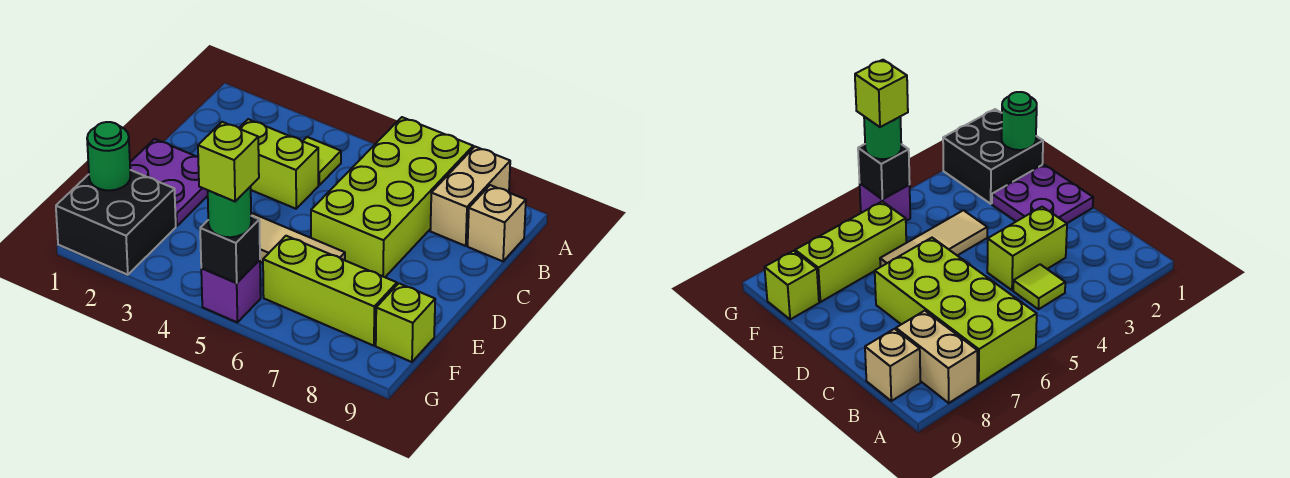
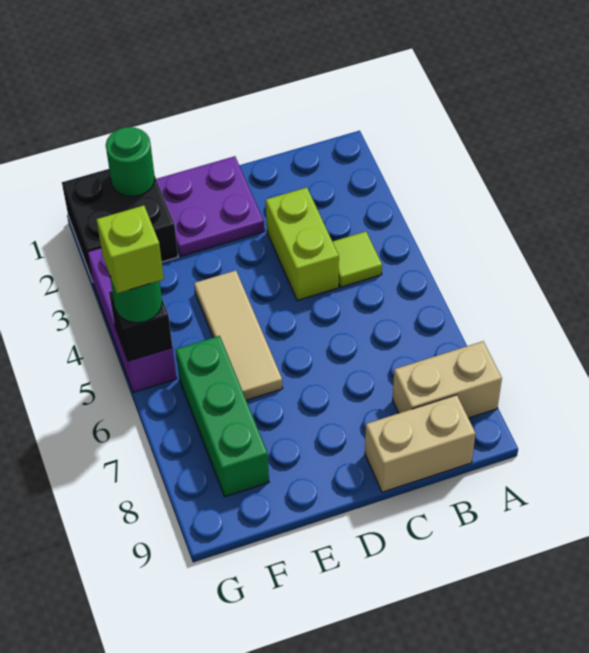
lime brick A6:D7 level 1 -> none
tan brick B9 level 1 -> tan brick B9:C9 level 1
lime brick F6:F8 level 1 -> green brick F6:F8 level 1
lime brick F9 level 1 -> none
purple brick G5 level 1 -> purple brick G3:G5 level 1

